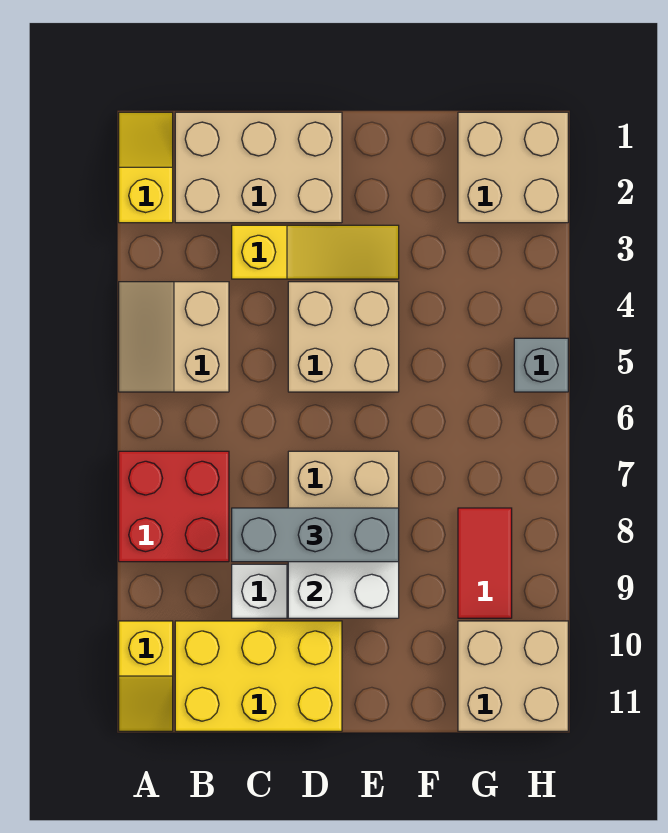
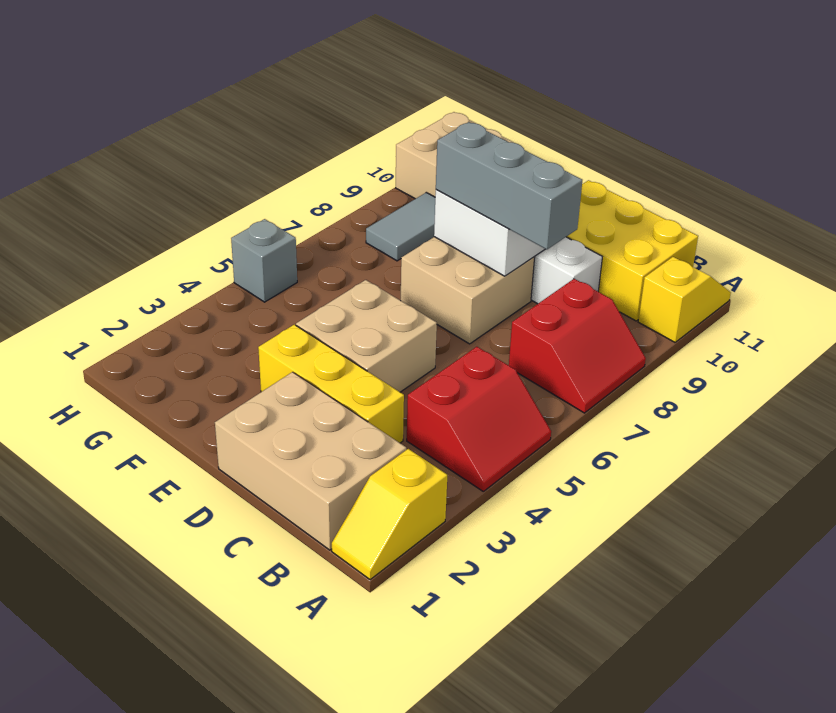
tan slope A4:B5 level 1 top B -> red slope A4:B5 level 1 top B
red brick A7:B8 level 1 -> red slope A7:B8 level 1 top B
yellow slope C3:E3 level 1 top C -> yellow brick C3:E3 level 1
tan brick G1:H2 level 1 -> none
red tile G8:G9 level 1 -> grey tile G8:G9 level 1

